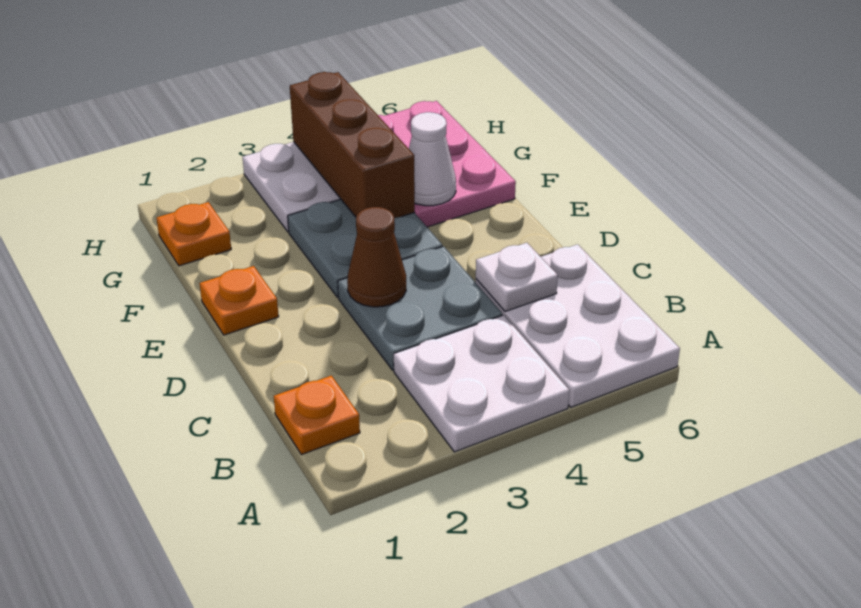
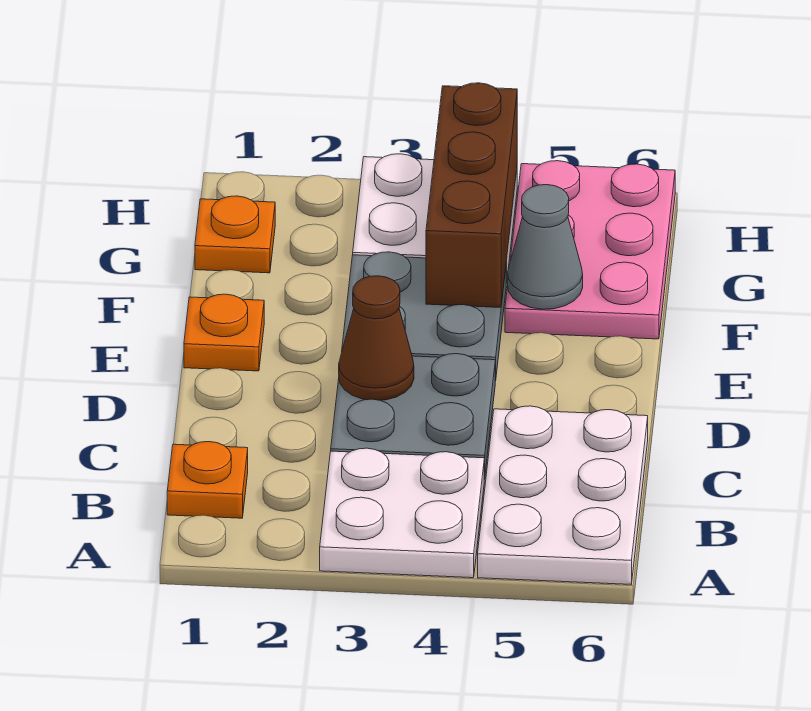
white plate C5 level 2 -> none
white cone F5 level 2 -> grey cone F5 level 2

